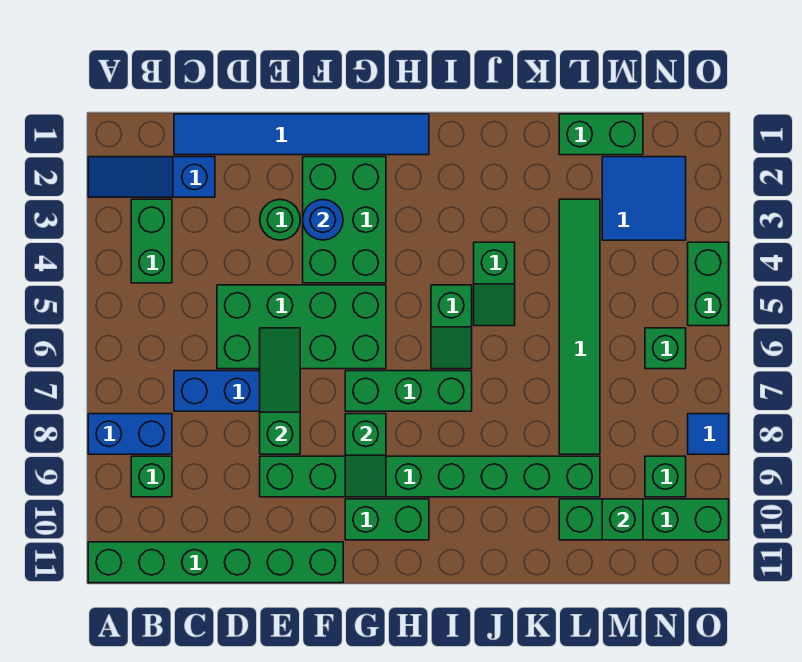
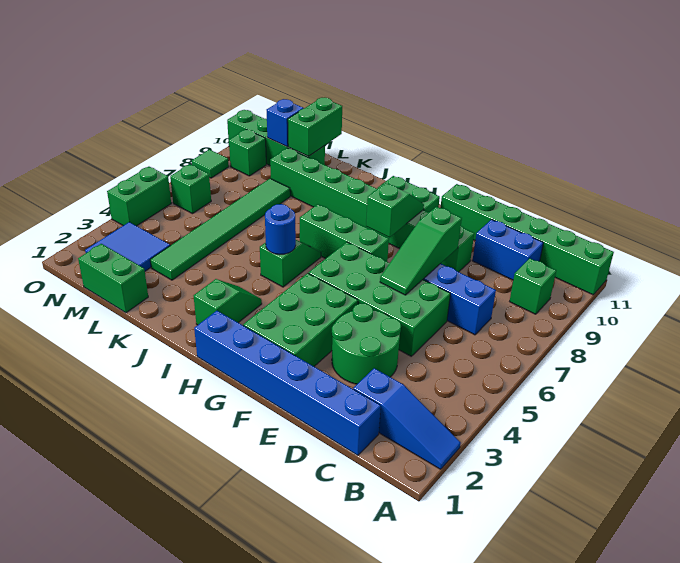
blue brick A8:B8 level 1 -> blue brick C10:D10 level 1
green brick B3:B4 level 1 -> green brick L10:L11 level 2
blue tile C1:H1 level 1 -> blue brick C1:H1 level 1
green round brick E3 level 1 -> green round brick D3:E4 level 1
blue round brick F3 level 2 -> blue round brick I5 level 2
green slope J4:J5 level 1 top 4 -> green slope I2:I3 level 1 top 2
green brick M10 level 2 -> blue brick M10 level 2
blue tile O8 level 1 -> green tile O8 level 1

